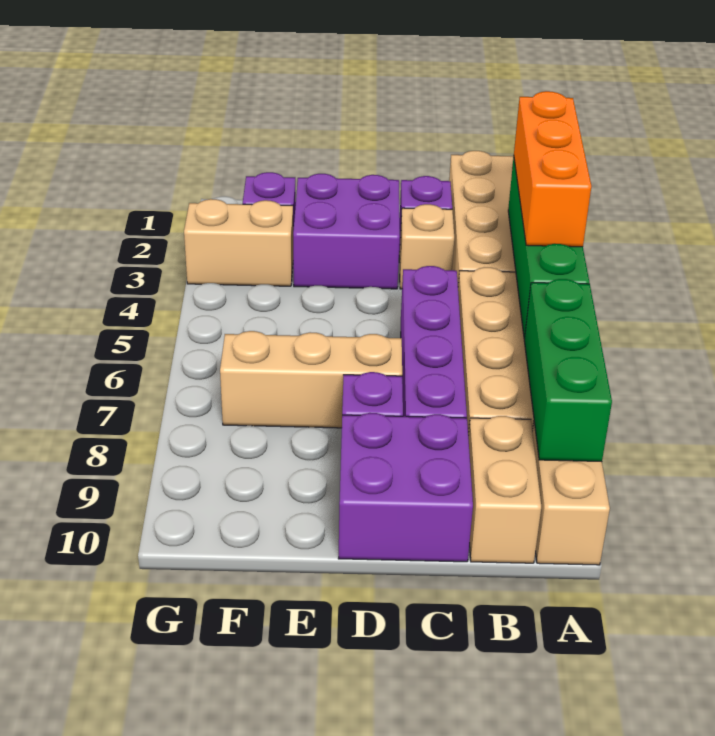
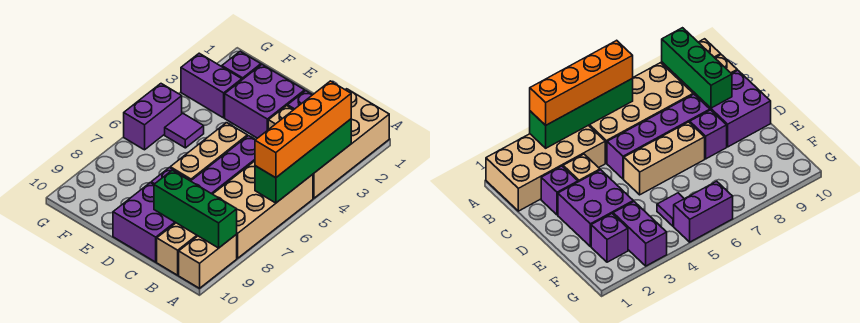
orange brick A3:A5 level 3 -> orange brick A3:A6 level 3
green brick A7:A9 level 2 -> green brick A9:C9 level 2
tan brick D7:F7 level 1 -> tan brick D5:D7 level 1
tan brick F3:G3 level 1 -> purple brick F3:G3 level 1
none -> purple tile F5 level 1
none -> purple brick G5:G6 level 1

